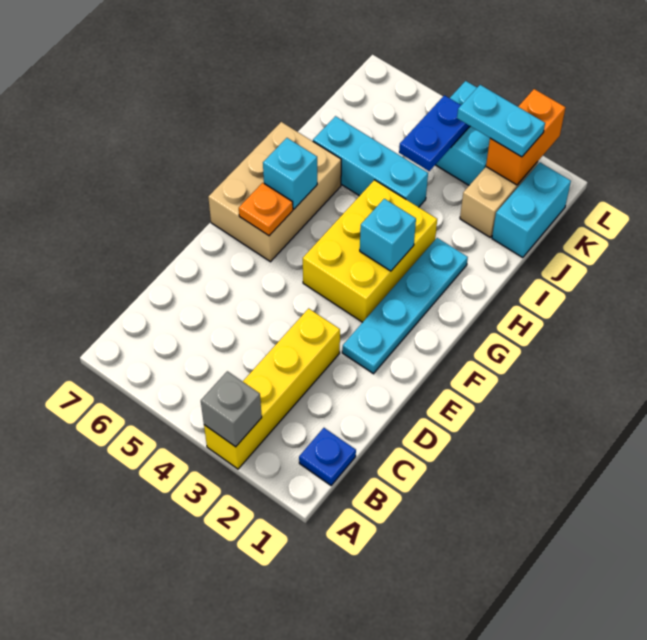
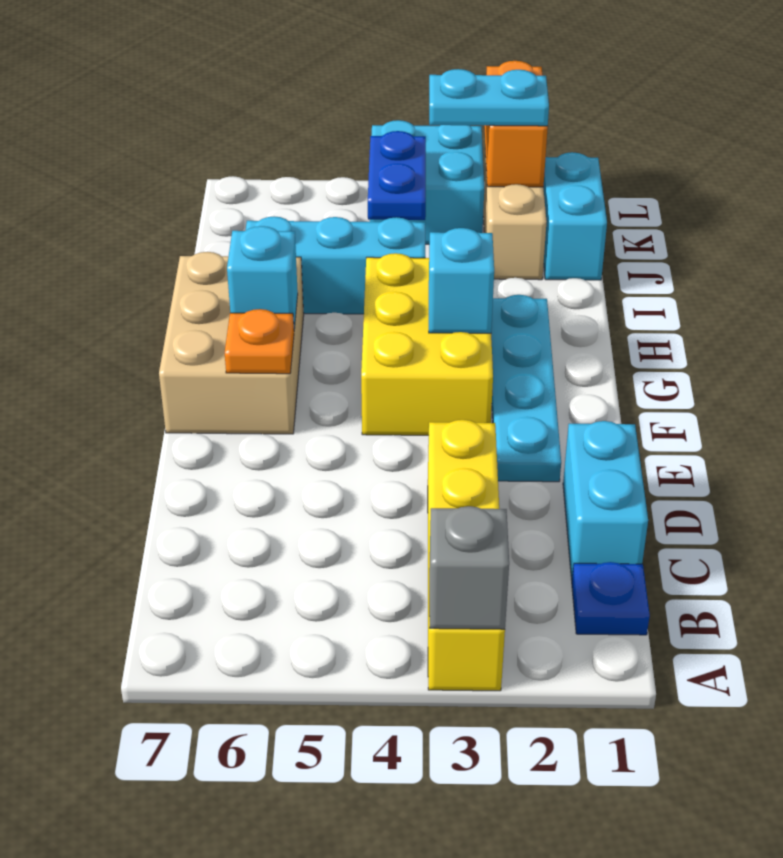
none -> cyan brick C1:D1 level 1

